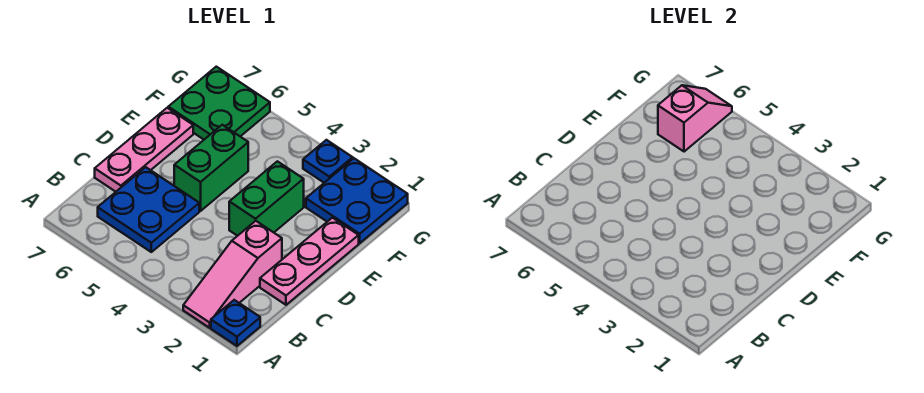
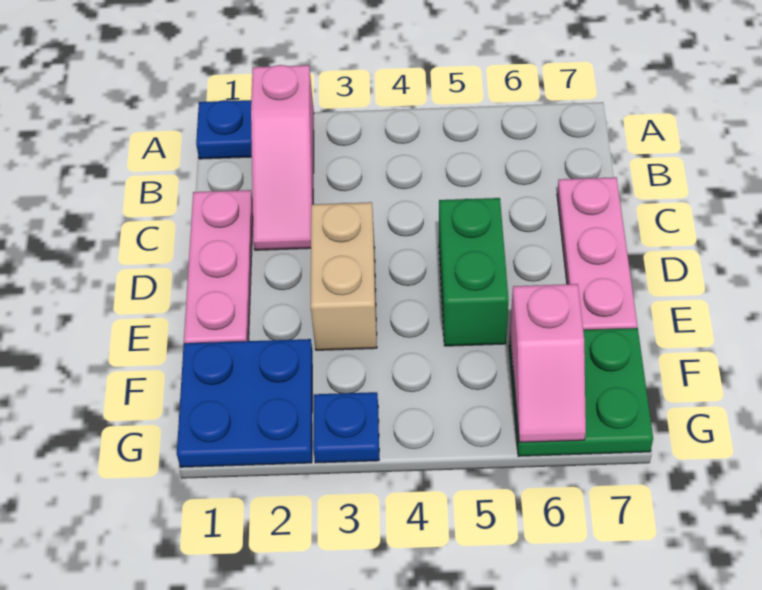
pink slope A2:C2 level 1 top C -> pink slope A2:C2 level 1 top A
blue plate B5:C6 level 1 -> none
green brick D3:E3 level 1 -> tan brick D3:E3 level 1

